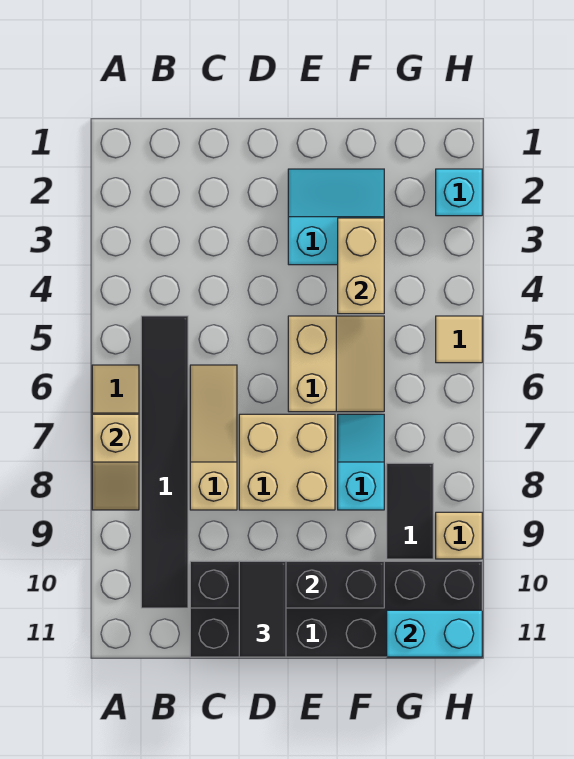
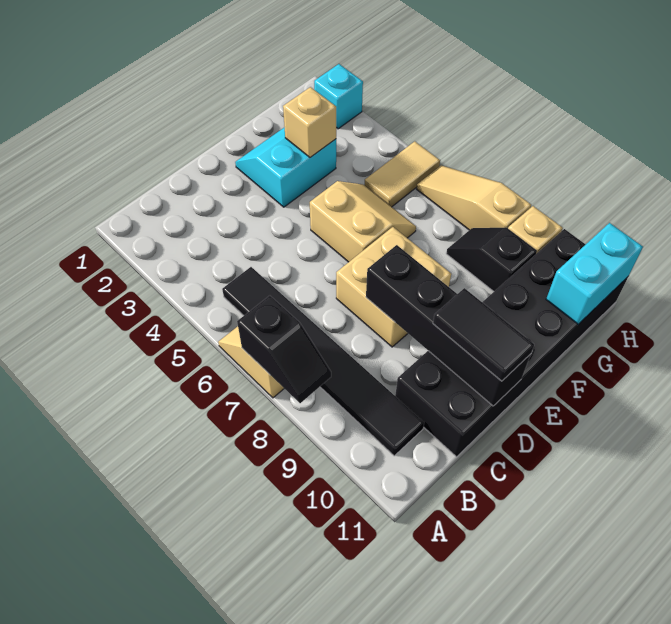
tan slope A7:A8 level 2 top 7 -> black slope A7:A8 level 2 top 7
tan slope C6:C8 level 1 top 8 -> tan slope H6:H8 level 1 top 8
black brick C10:F10 level 2 -> black brick D8:D11 level 2
tan brick F3:F4 level 2 -> tan brick F3 level 2
cyan slope F7:F8 level 1 top 8 -> none
black tile G8:G9 level 1 -> black slope G8:G9 level 1 top 9
tan tile H5 level 1 -> tan tile G5:H5 level 1

